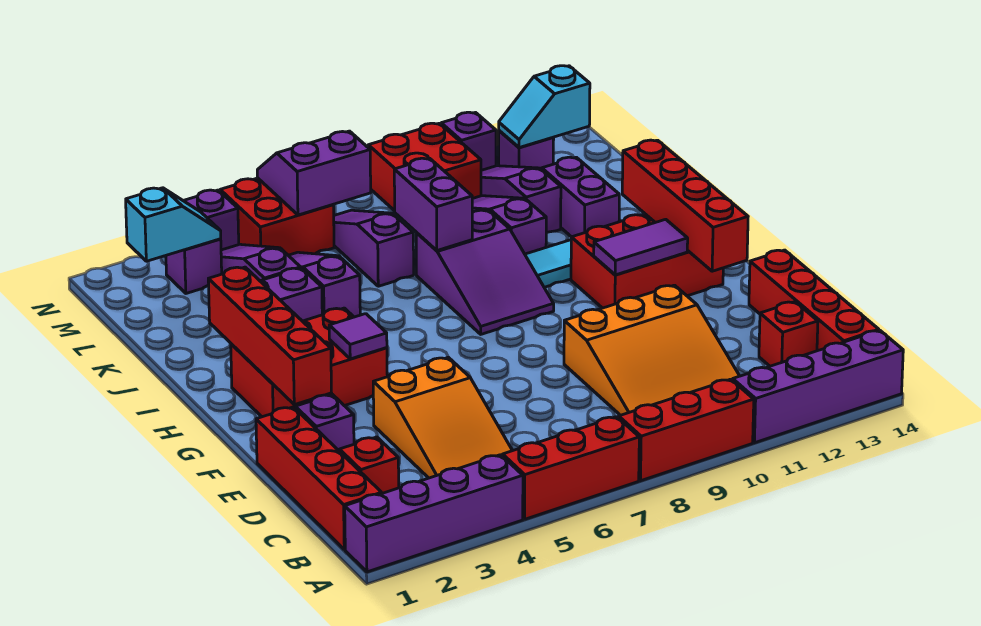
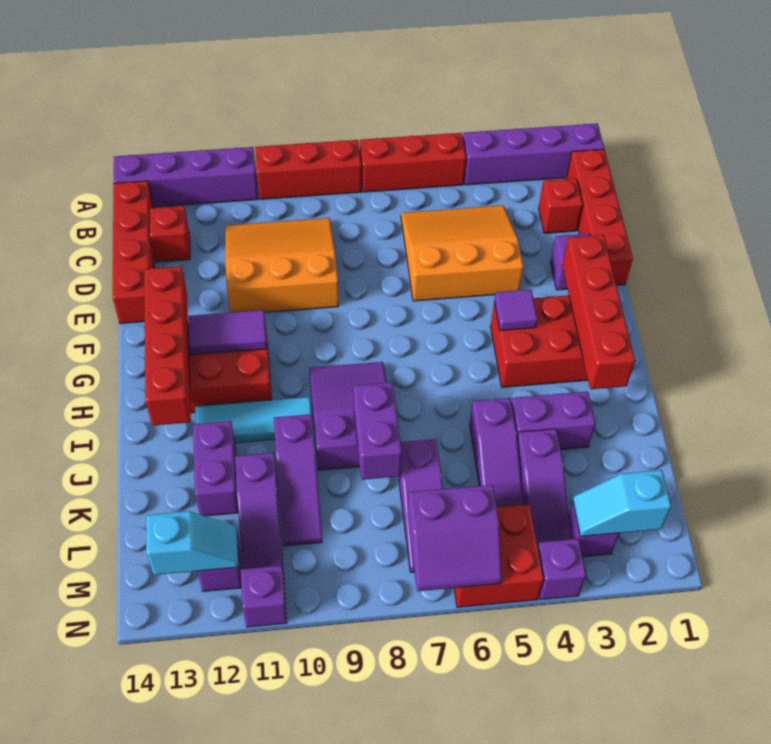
orange slope C4:E5 level 1 top E -> orange slope C4:E6 level 1 top E
red brick M9:N10 level 1 -> none

